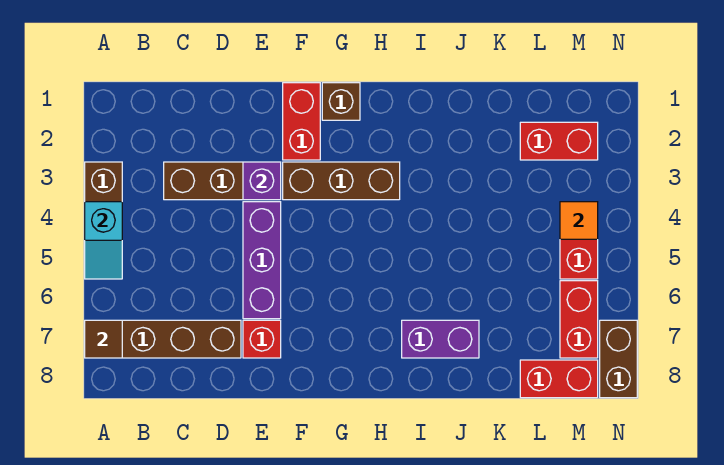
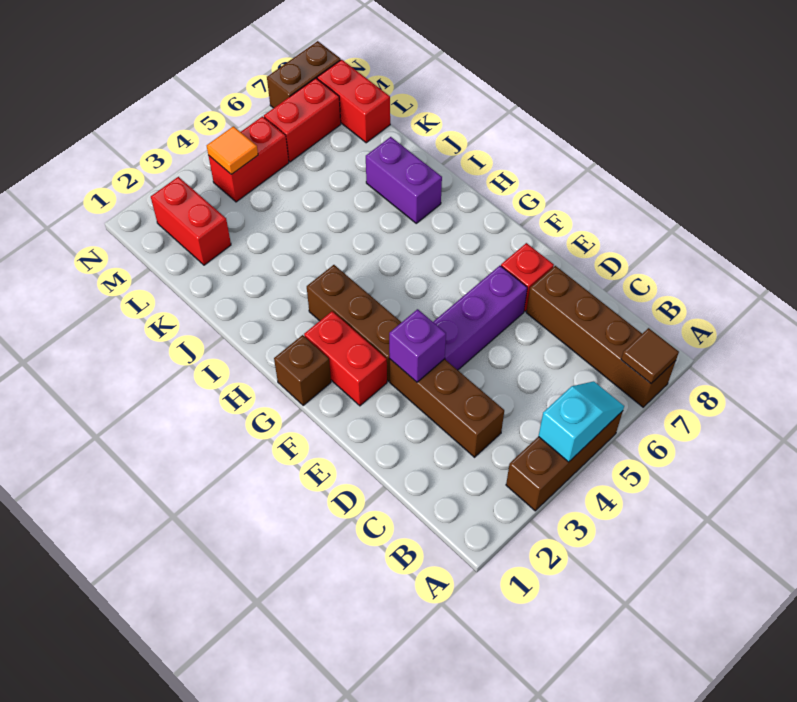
red brick F1:F2 level 1 -> red brick F2:G2 level 1

